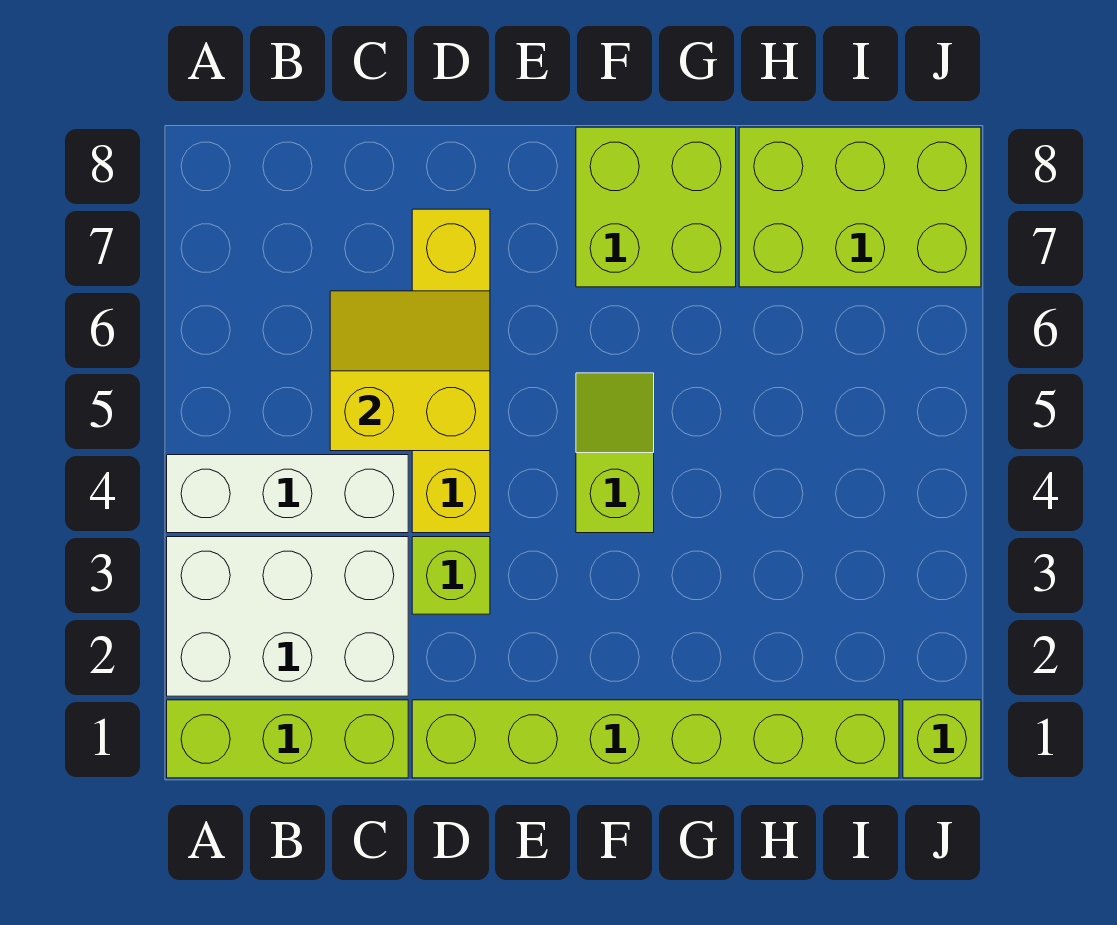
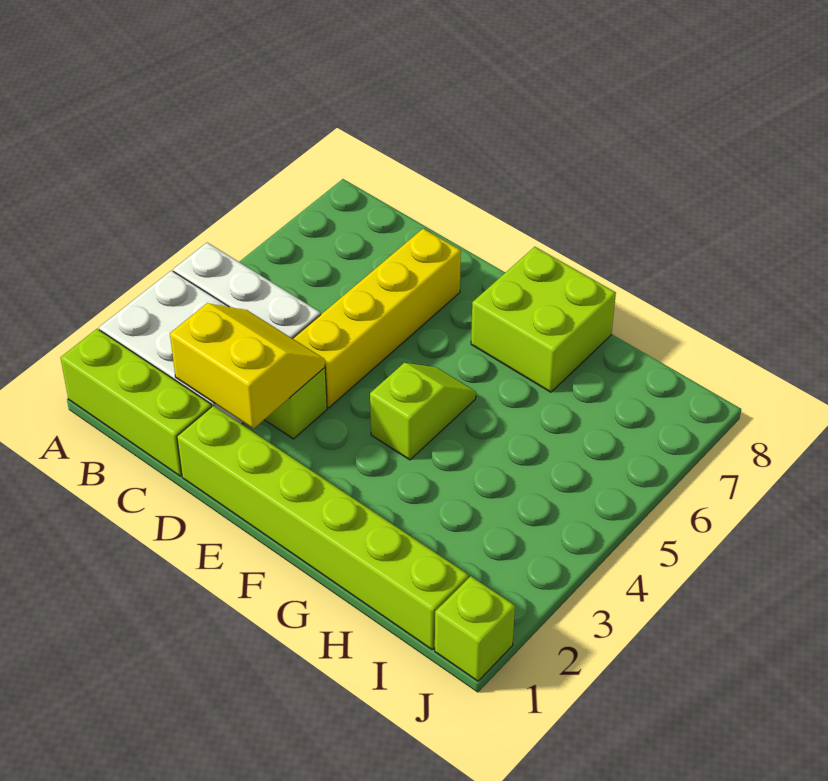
yellow slope C5:D6 level 2 top 5 -> yellow slope C2:D3 level 2 top 2
lime brick H7:J8 level 1 -> none

